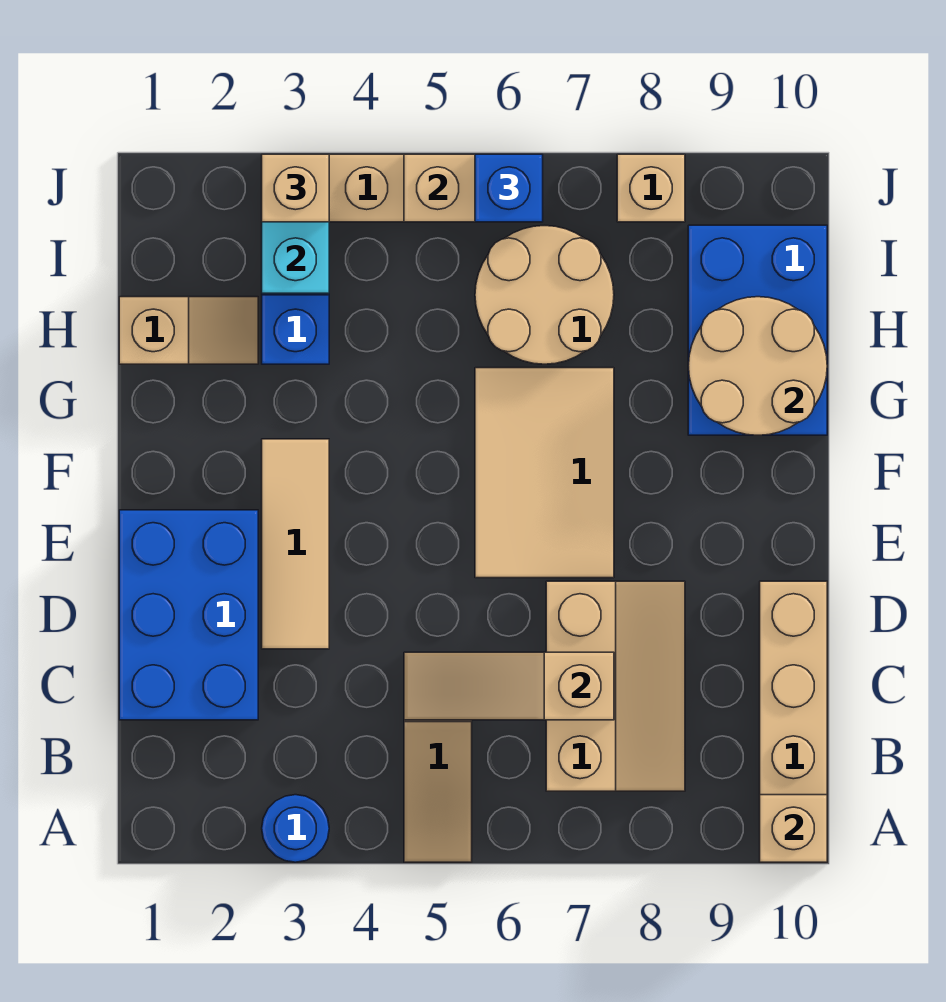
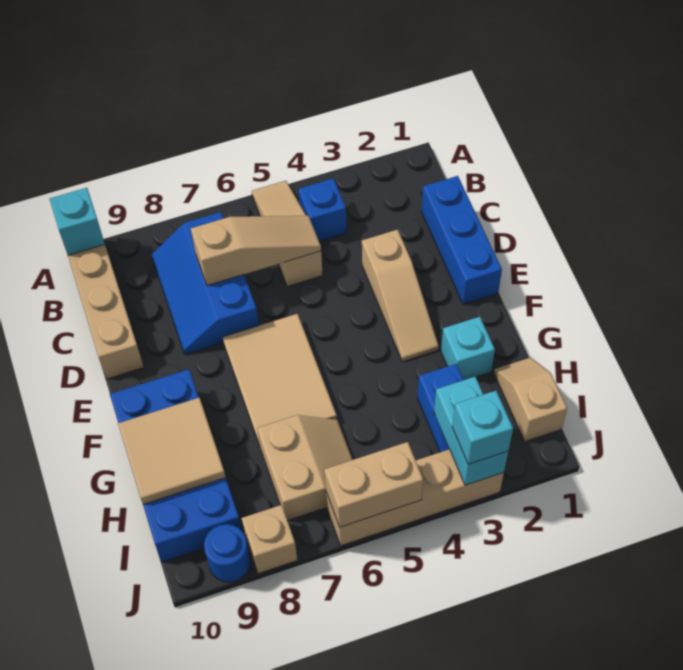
blue round brick A3 level 1 -> blue round brick J9 level 1
tan brick A10 level 2 -> cyan brick A10 level 2
tan slope B7:D8 level 1 top 7 -> blue slope B7:D8 level 1 top 7
blue brick C1:E2 level 1 -> blue brick C1:E1 level 1
tan tile D3:F3 level 1 -> tan slope D3:F3 level 1 top D
none -> cyan brick G2 level 1
blue brick G9:I10 level 1 -> blue brick F9:I10 level 1
tan round brick G9:H10 level 2 -> tan tile G9:H10 level 2
tan slope H1:H2 level 1 top 1 -> tan slope H1:I1 level 1 top I
tan round brick H6:I7 level 1 -> tan slope H6:I7 level 1 top 7
tan brick J3 level 3 -> cyan brick J3 level 3
blue brick J6 level 3 -> blue brick B4 level 1

